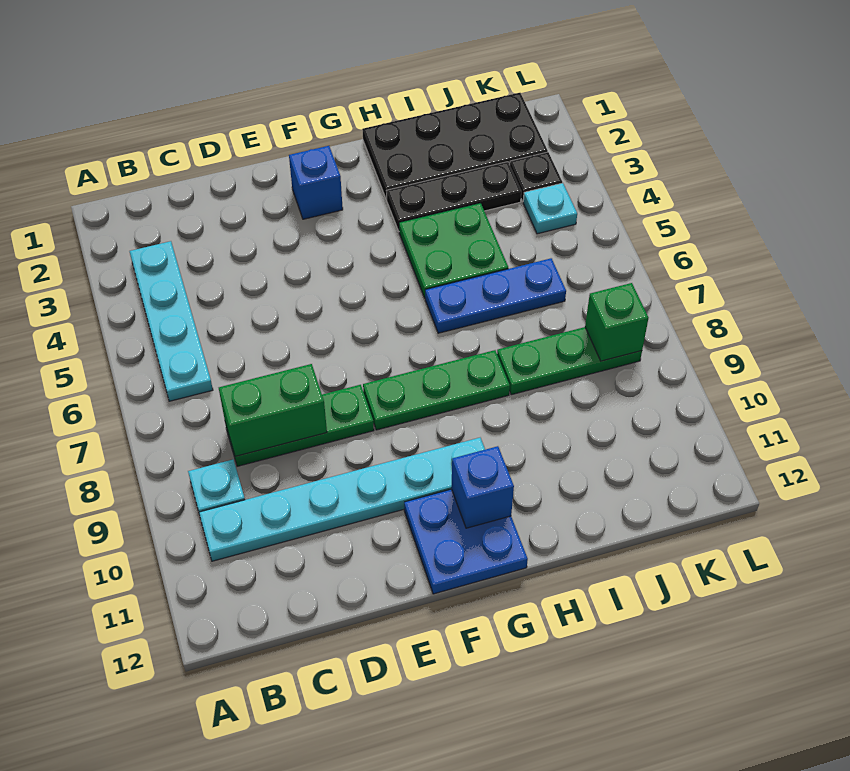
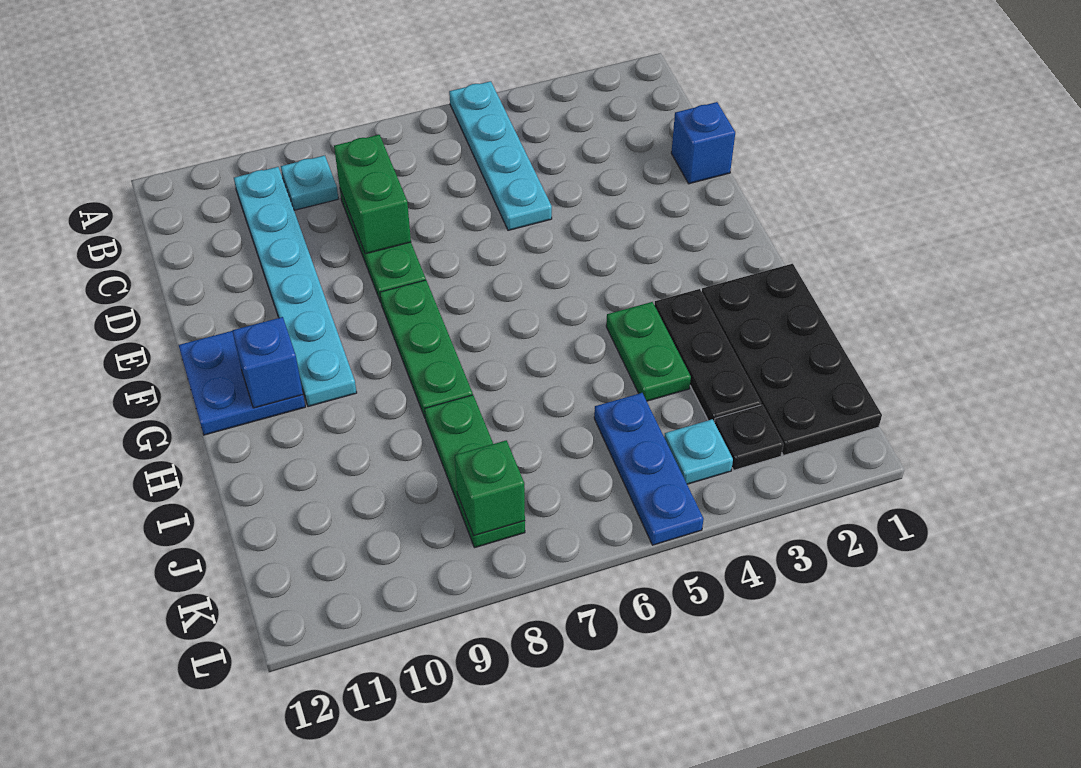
cyan plate B3:B6 level 1 -> cyan plate A5:D5 level 1
blue brick F2 level 1 -> blue brick D1 level 1
green plate H4:I5 level 1 -> green plate H4:I4 level 1
blue plate H6:J6 level 1 -> blue plate J5:L5 level 1

